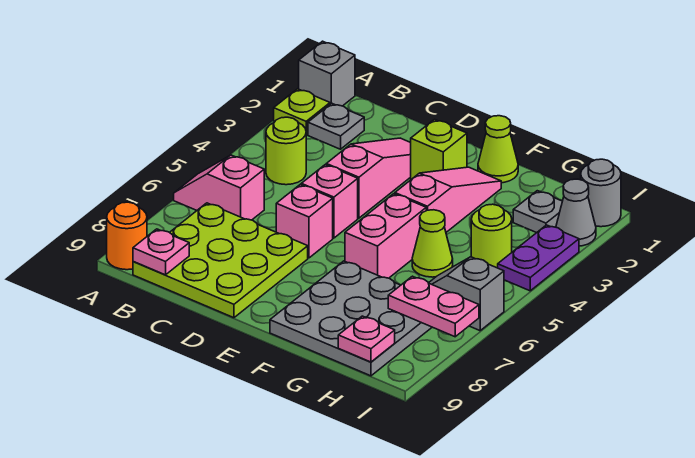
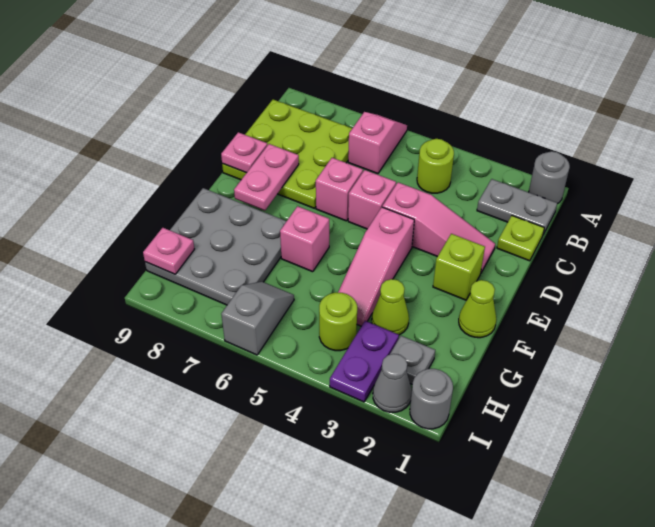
grey brick A1 level 1 -> grey round brick A1 level 1
lime plate A2 level 1 -> lime plate C1 level 1
orange round brick A9 level 1 -> none
grey plate B2 level 1 -> grey plate B1:B2 level 1
pink plate B9 level 2 -> pink plate D9 level 2
pink slope F2:F4 level 1 top 4 -> pink slope E4:G4 level 1 top E
pink brick F5:F6 level 1 -> pink brick F6 level 1
lime cone G5 level 1 -> lime cone G3 level 1
pink plate H7:I7 level 2 -> pink plate D8:E8 level 2
purple plate I3:I4 level 1 -> purple plate H3:I3 level 1

